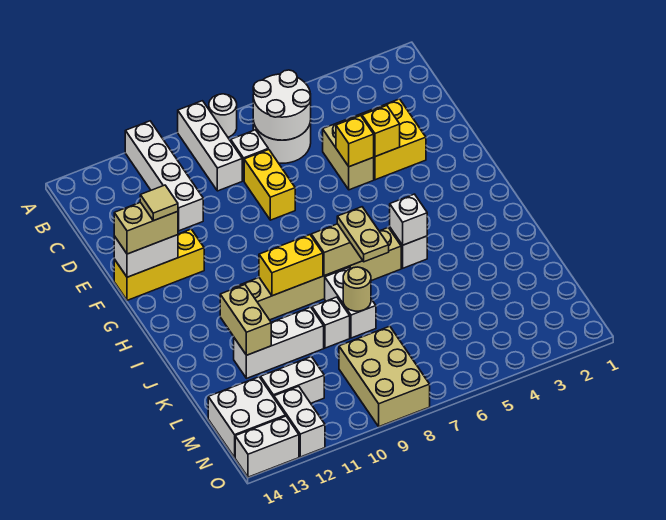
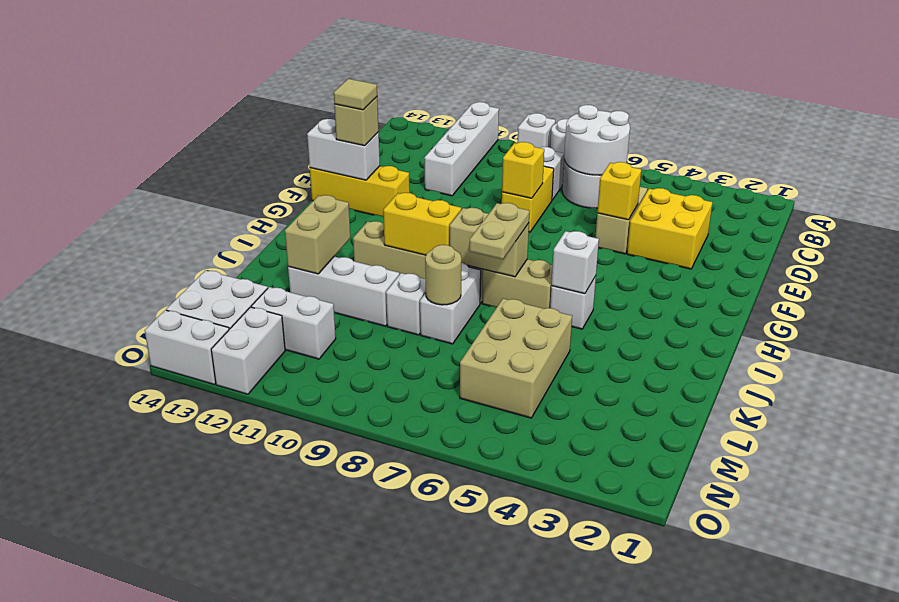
white brick A9:C9 level 1 -> white brick A9 level 1
yellow brick E4 level 2 -> yellow brick E8 level 2
tan brick F13:F14 level 3 -> tan brick F13 level 3
tan brick M8:O9 level 1 -> tan brick K5:M6 level 1

